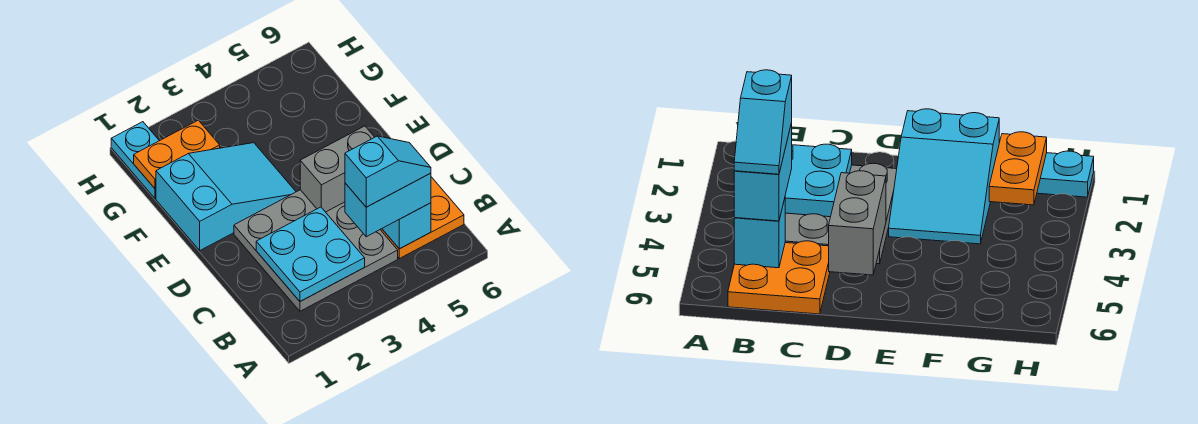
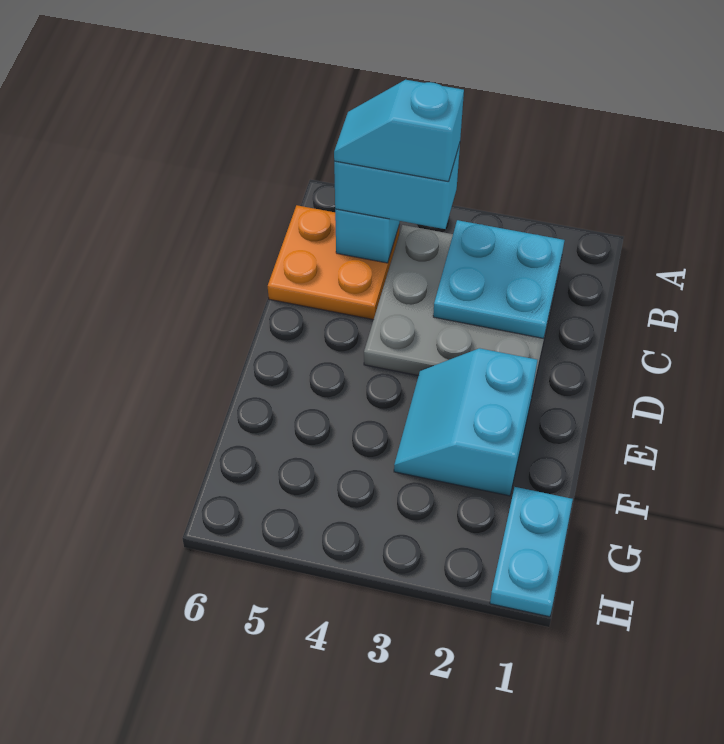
grey brick D4:D5 level 2 -> none
cyan slope E1:F3 level 1 top 1 -> cyan slope E2:F3 level 1 top 2
orange plate G1:G2 level 2 -> none

